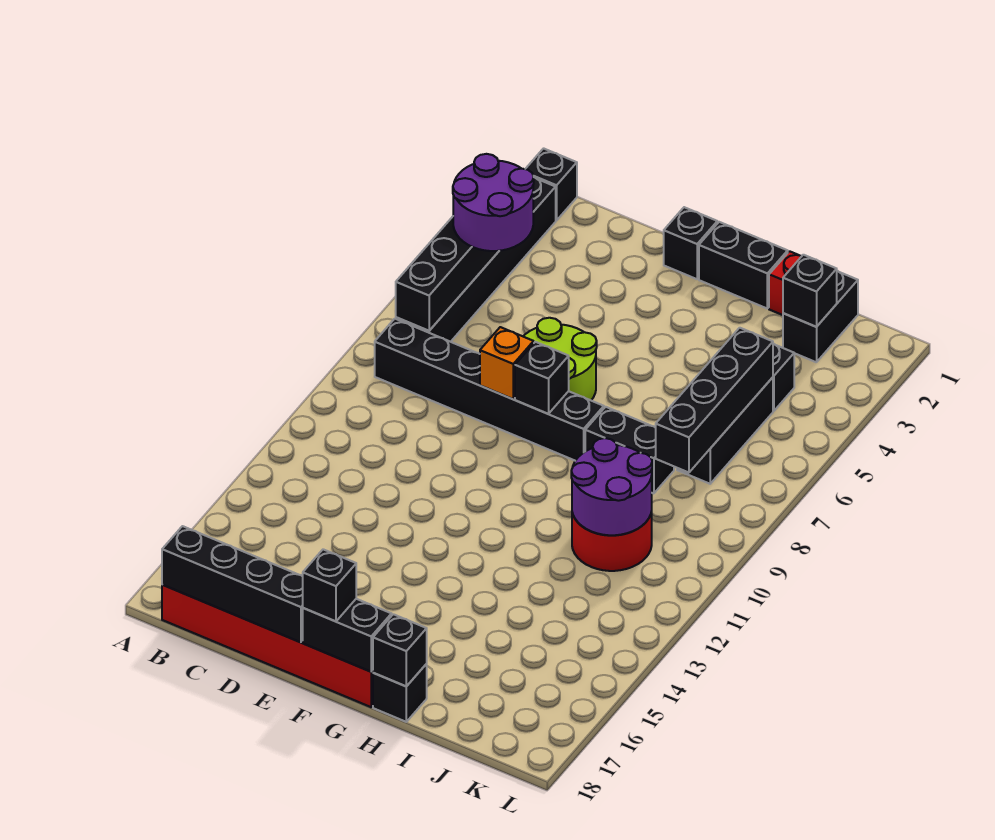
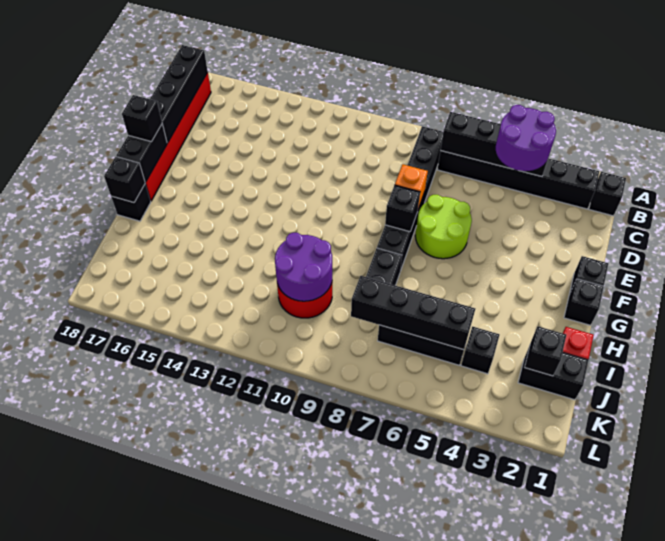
black brick G1:H1 level 1 -> black brick G1 level 1

